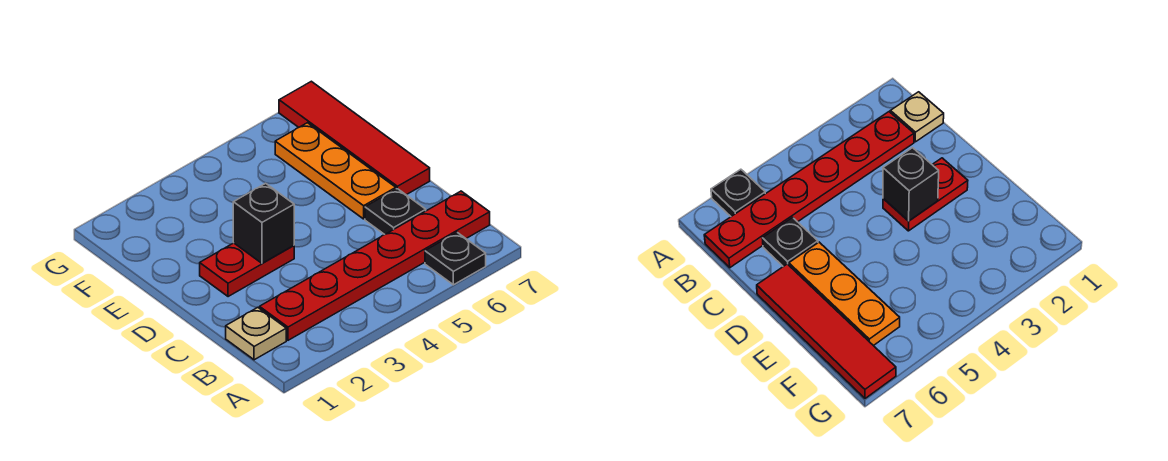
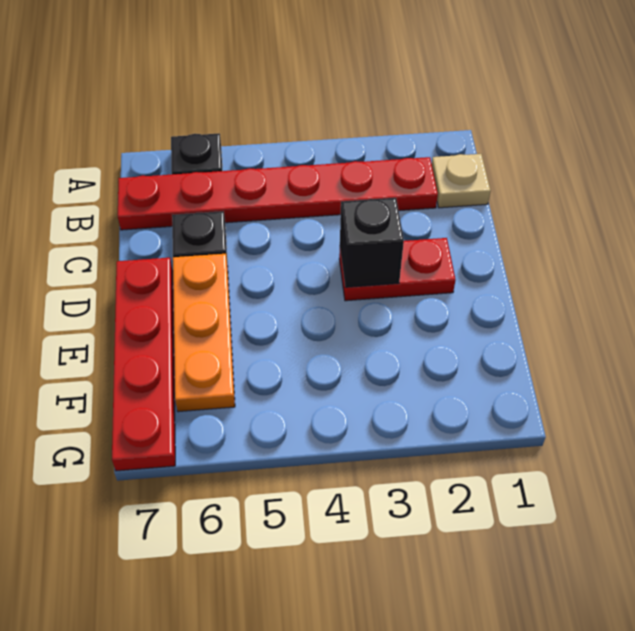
red tile D7:G7 level 1 -> red plate D7:G7 level 1

